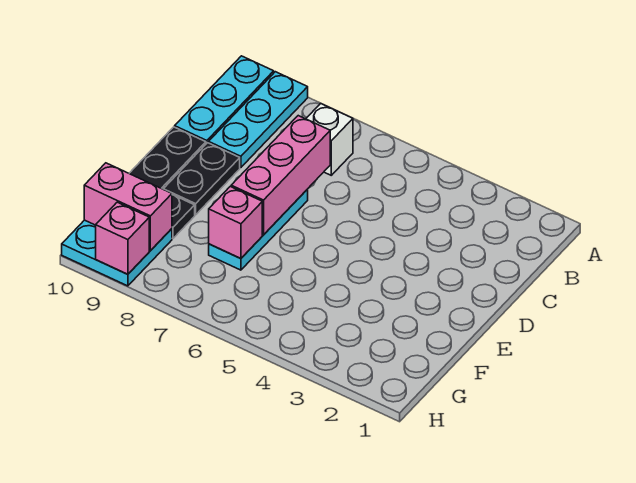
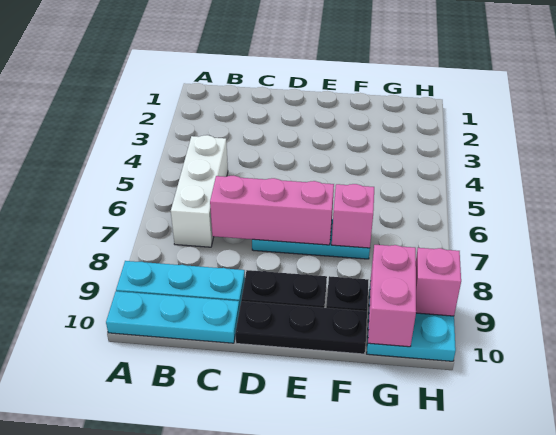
white brick B7 level 1 -> white brick B5:B7 level 1

